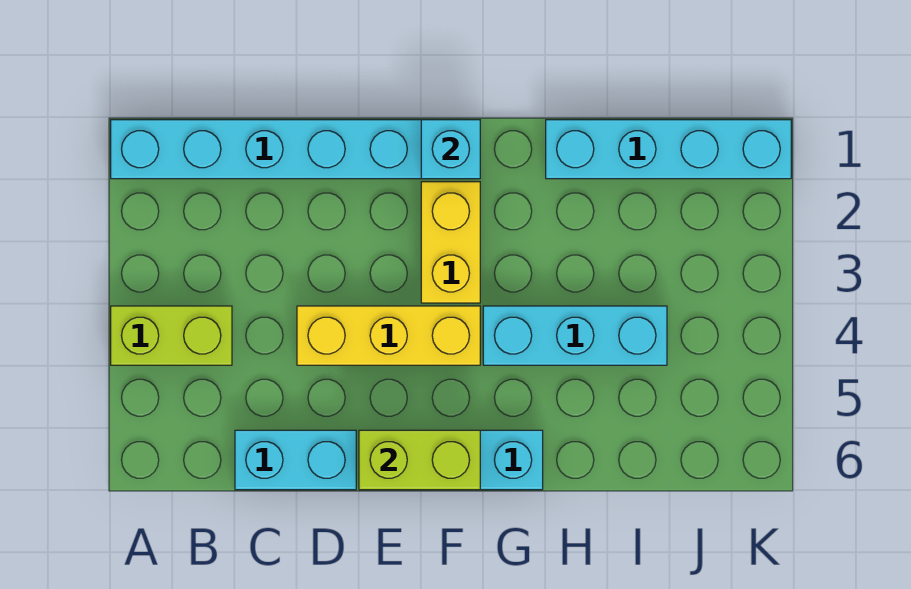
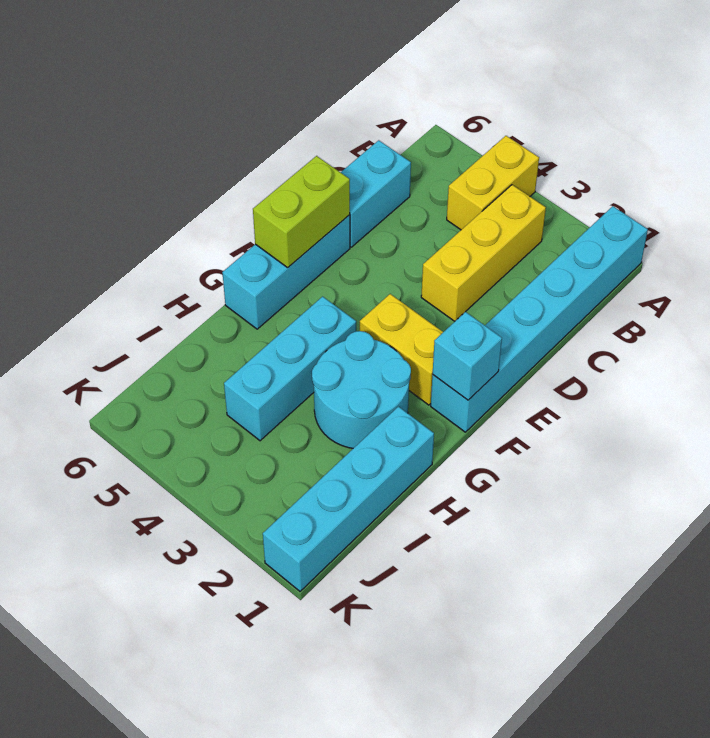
lime brick A4:B4 level 1 -> yellow brick A4:B4 level 1
yellow brick D4:F4 level 1 -> yellow brick B3:D3 level 1
none -> cyan round brick G2:H3 level 1

